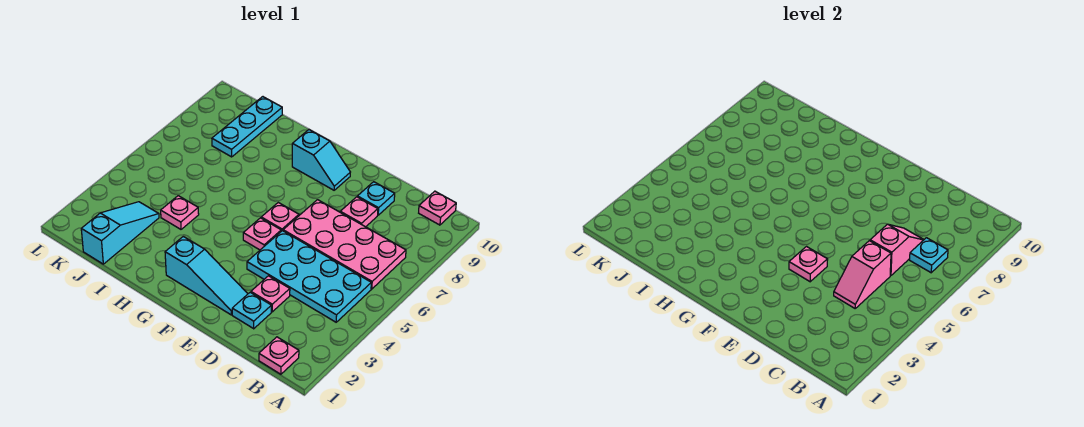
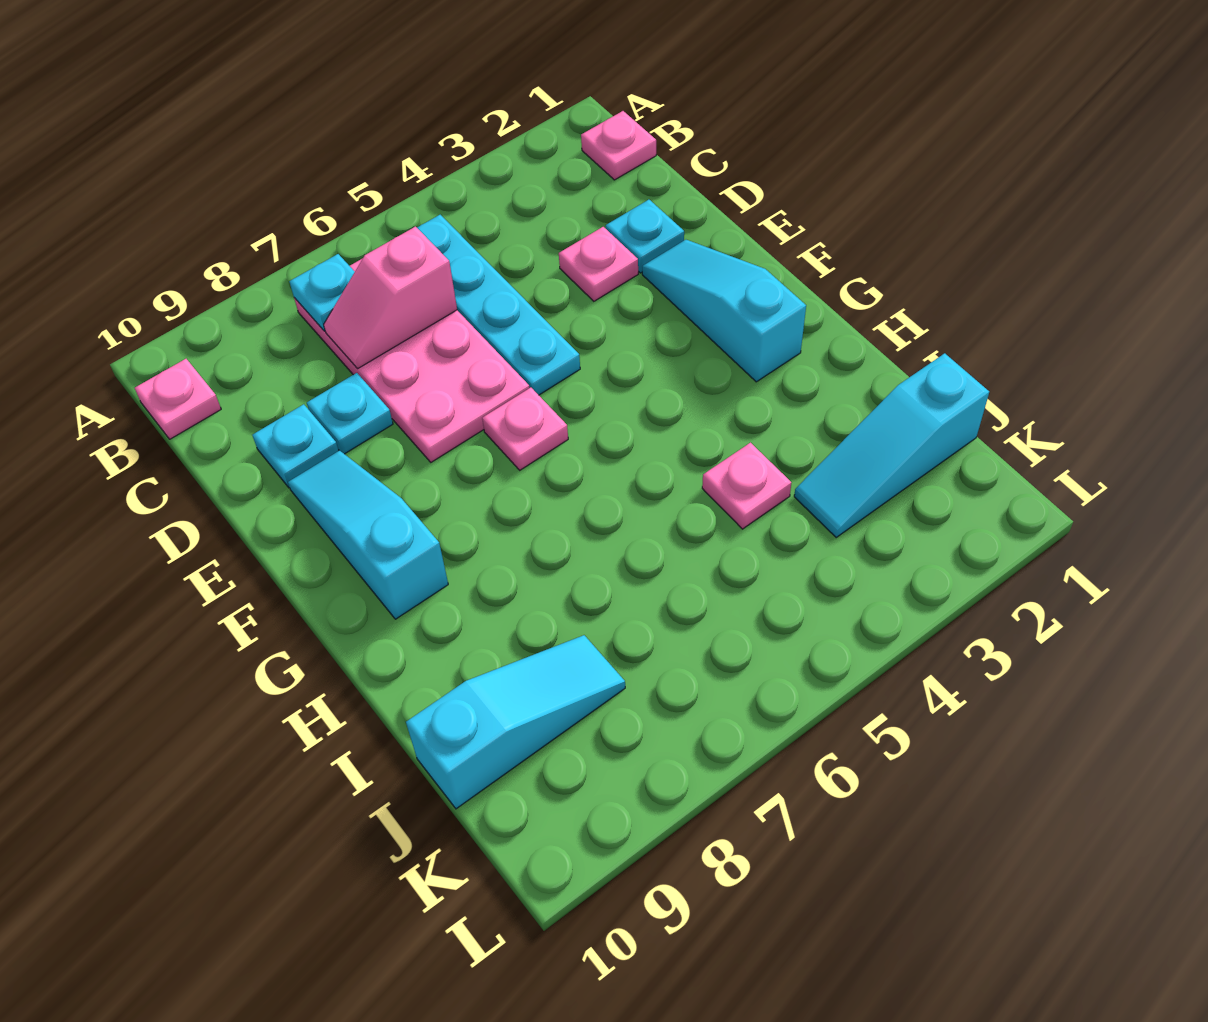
cyan plate B4:E5 level 1 -> cyan plate B5:E5 level 1
pink slope C4:C5 level 2 top 5 -> none
pink plate D8 level 1 -> cyan plate D8 level 1
pink plate E4 level 2 -> none
pink plate F5 level 1 -> none
cyan slope F9:G9 level 1 top G -> cyan slope E9:G9 level 1 top G
cyan plate J8:J10 level 1 -> cyan slope J8:J10 level 1 top 10

